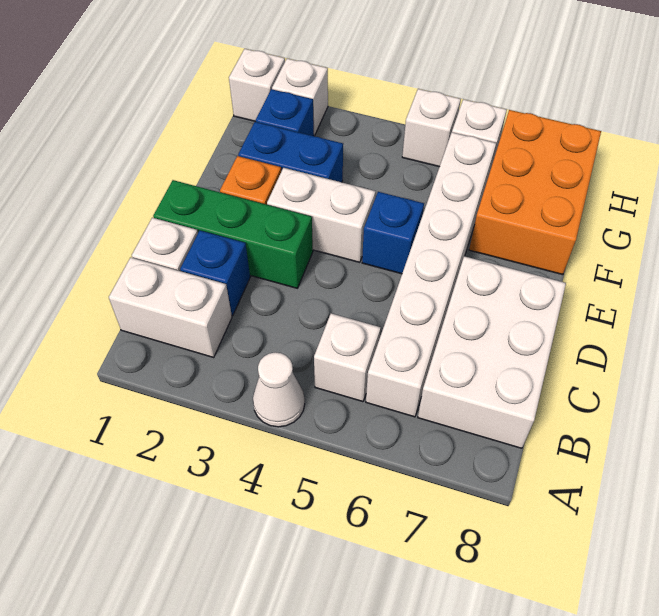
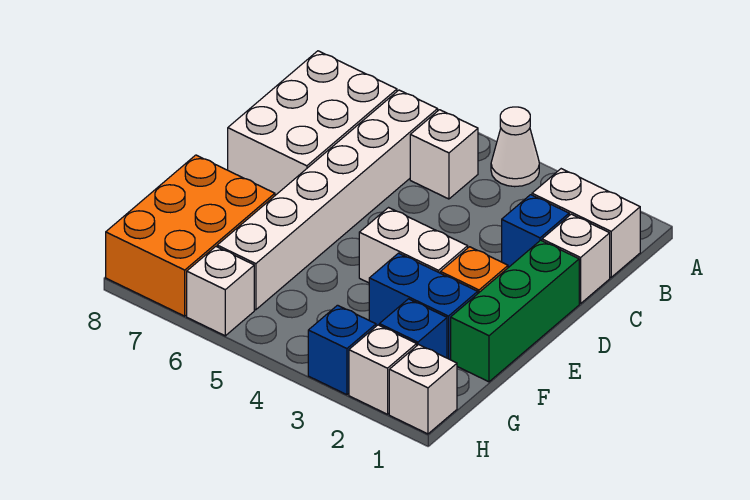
green brick D1:D3 level 1 -> green brick D1:F1 level 1
blue brick E5 level 1 -> blue brick H3 level 1
white brick H5 level 1 -> none

